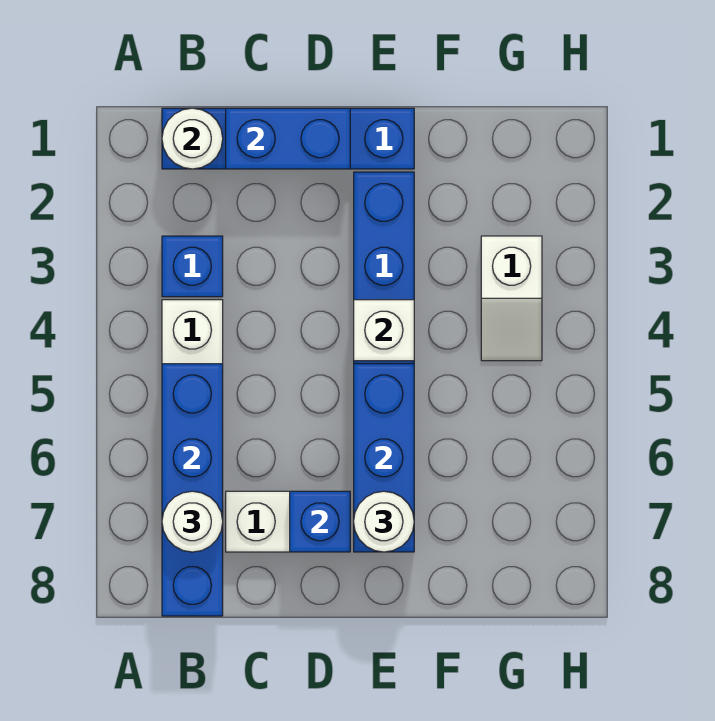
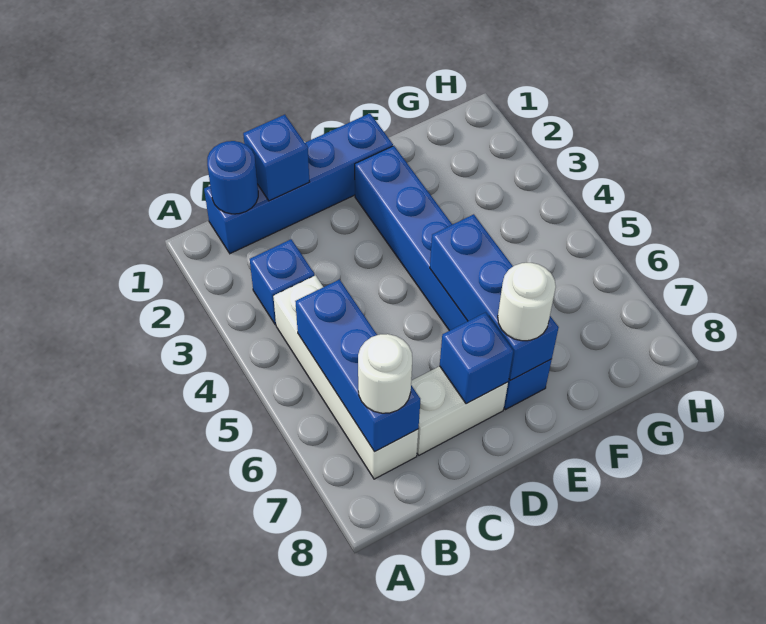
white round brick B1 level 2 -> blue round brick B1 level 2
blue brick B5:B8 level 2 -> blue brick B5:B7 level 2
blue brick C1:D1 level 2 -> blue brick C1 level 2
white brick E4 level 2 -> none
white slope G3:G4 level 1 top 3 -> none

